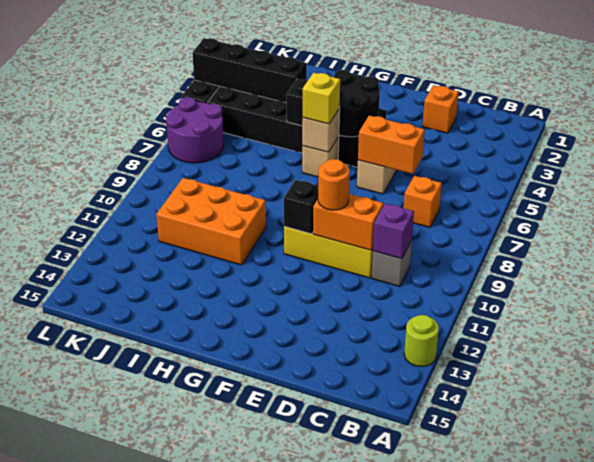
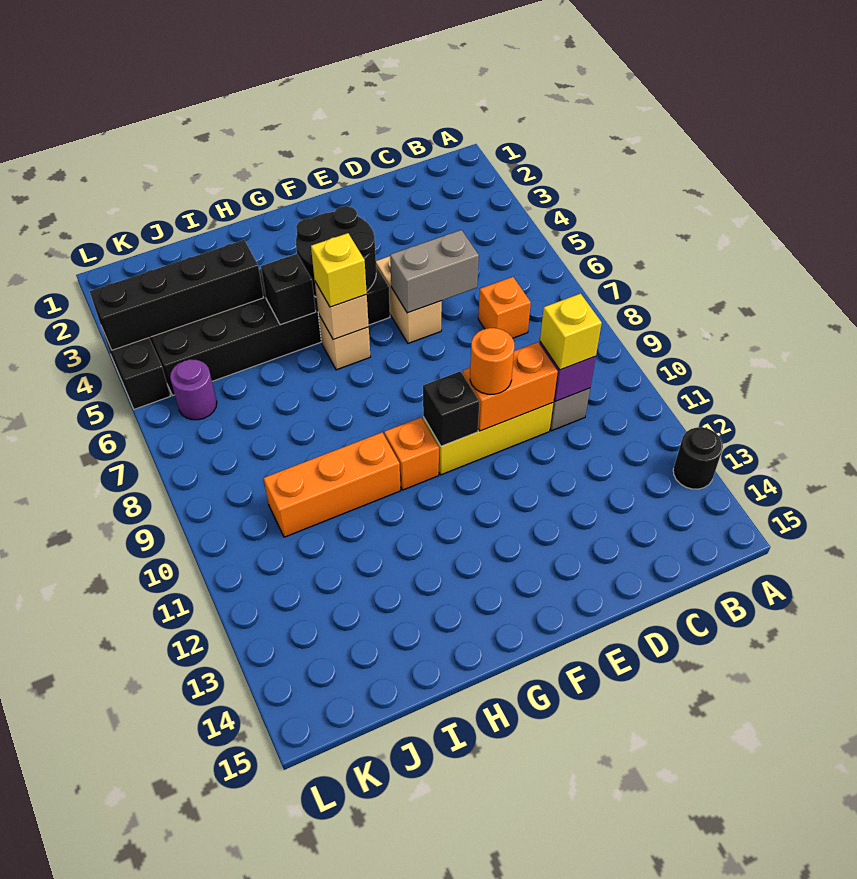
lime round brick A13 level 1 -> black round brick A13 level 1
none -> yellow brick C10 level 3
orange brick D2 level 1 -> orange brick G10 level 1
orange brick D6:E6 level 2 -> grey brick D6:E6 level 2
orange brick H10:J11 level 1 -> orange brick H10:J10 level 1
purple round brick K6:L7 level 1 -> purple round brick K6 level 1

